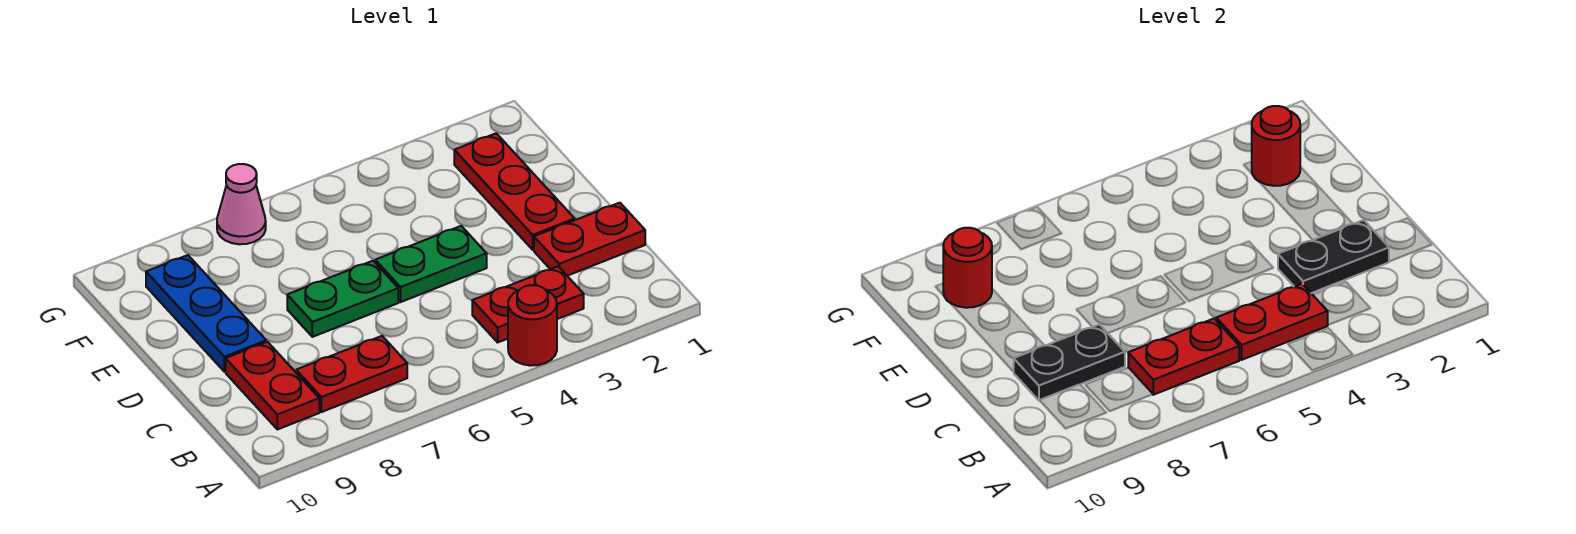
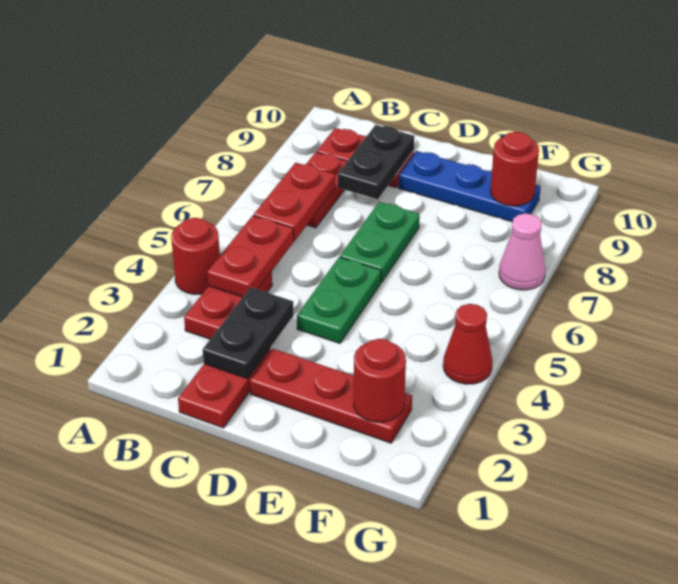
none -> red cone G4 level 1

